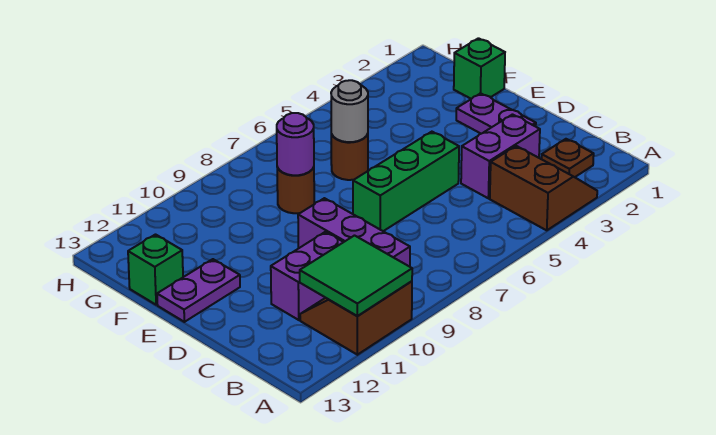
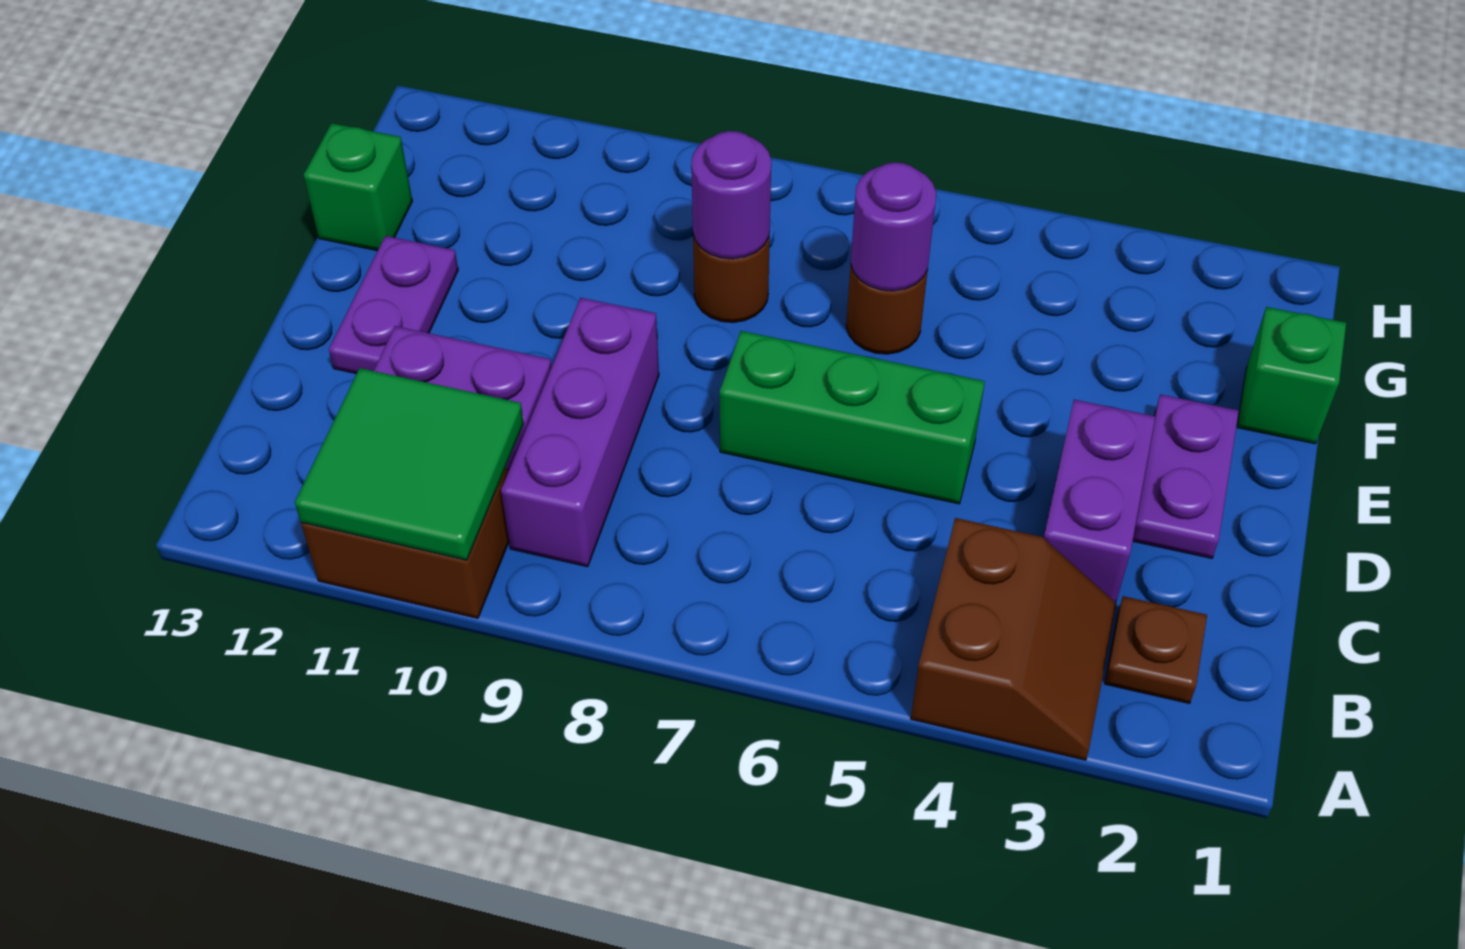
purple brick C3:C4 level 1 -> purple brick C3:D3 level 1
purple plate E12:E13 level 1 -> purple plate D12:E12 level 1
grey round brick F6 level 2 -> purple round brick F6 level 2

